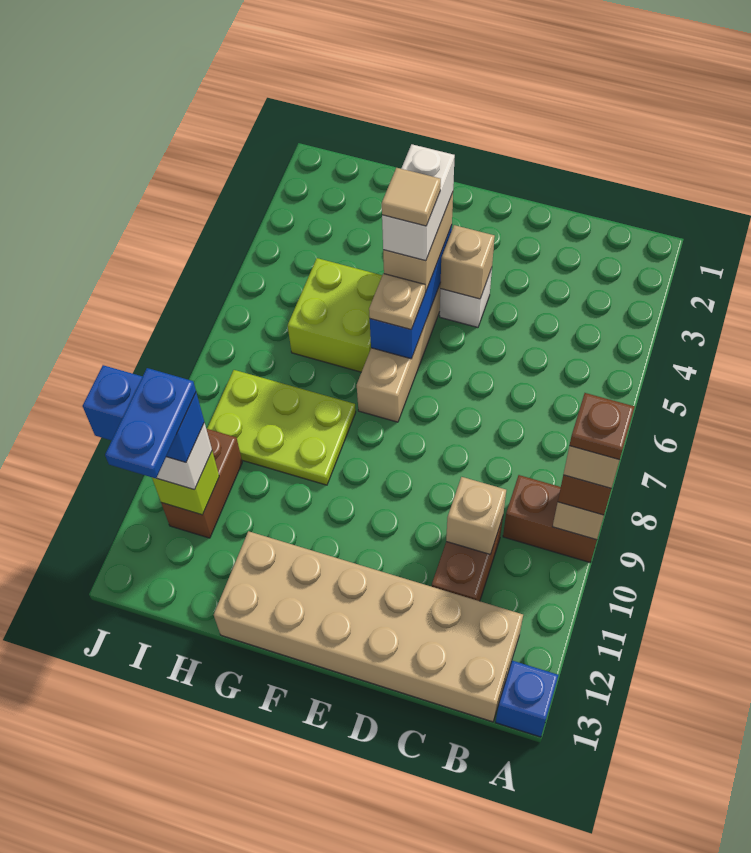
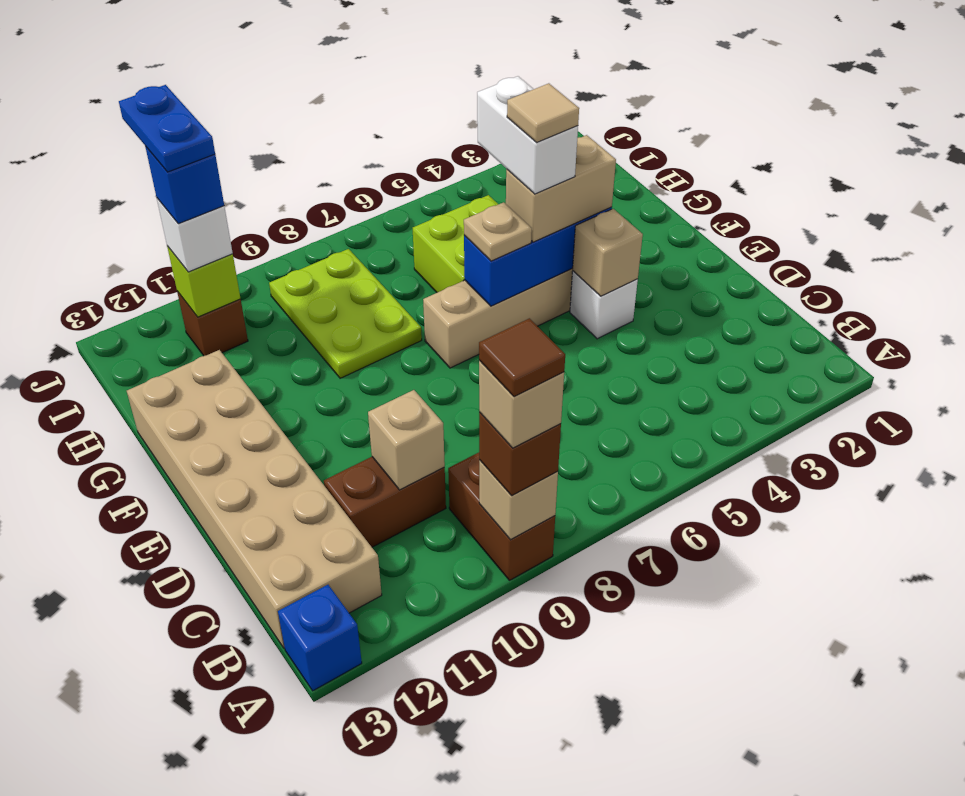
brown plate A9 level 5 -> brown tile A9 level 5
white brick F4:F5 level 4 -> white brick F5:G5 level 4
brown brick I10:I11 level 1 -> brown brick I11 level 1
blue brick I11:J11 level 4 -> blue brick I11 level 4
blue plate I11:I12 level 5 -> blue plate I11:J11 level 5

